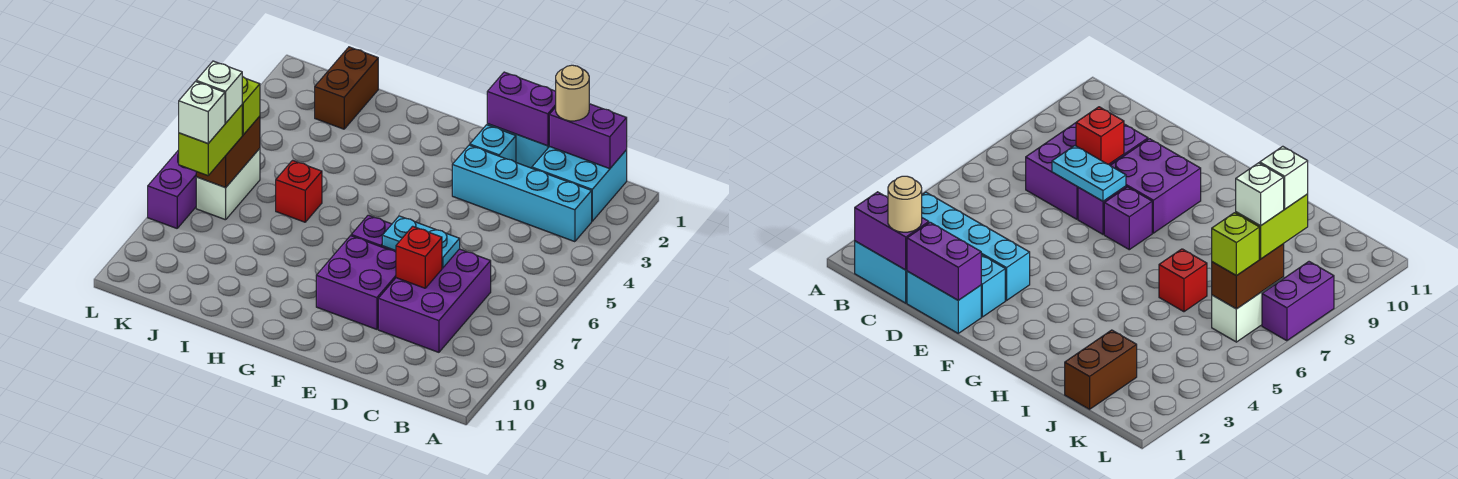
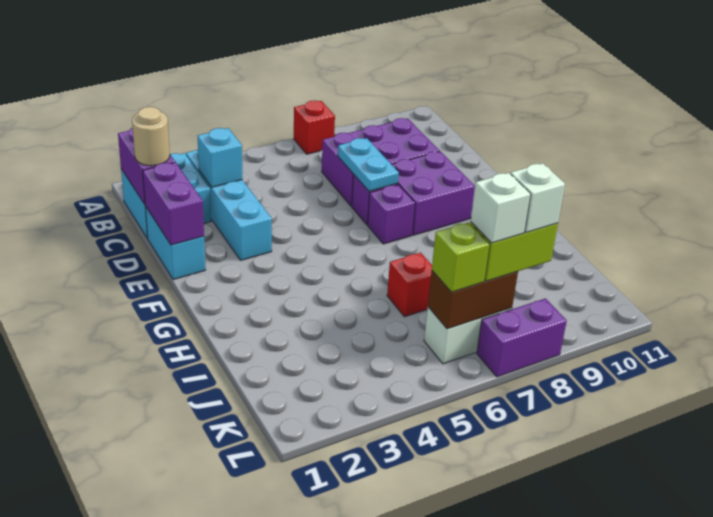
red brick D8 level 2 -> red brick A7 level 1
cyan brick E2 level 1 -> cyan brick C3 level 2
brown brick J1:J2 level 1 -> none

